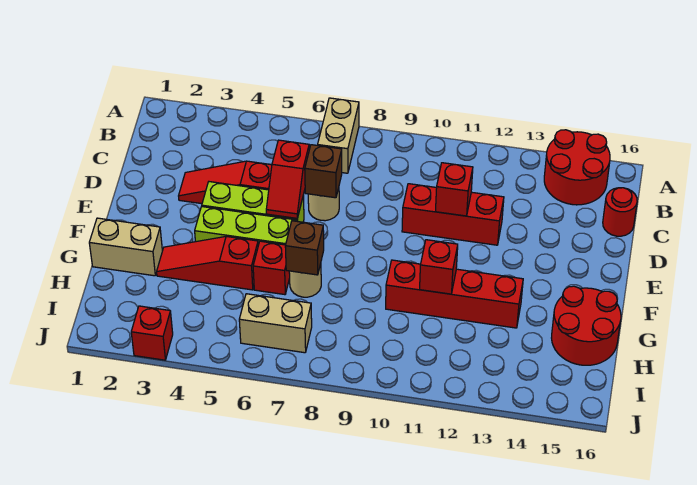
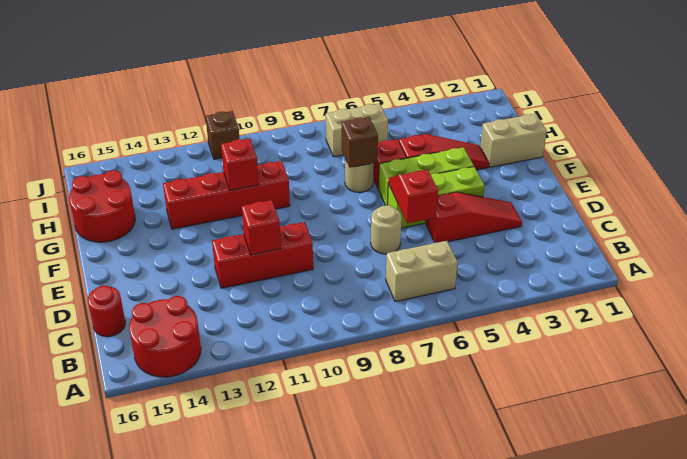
tan brick A7:B7 level 1 -> tan brick B6:B7 level 1
brown brick D7 level 2 -> brown brick J11 level 1
red brick J3 level 1 -> none

